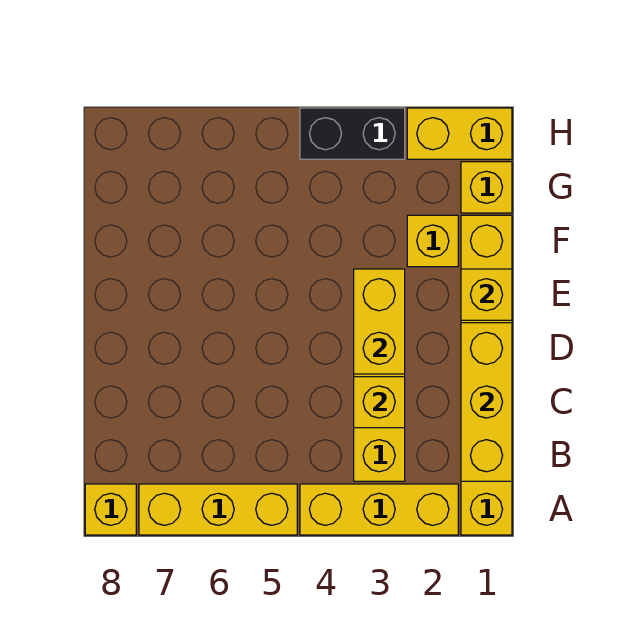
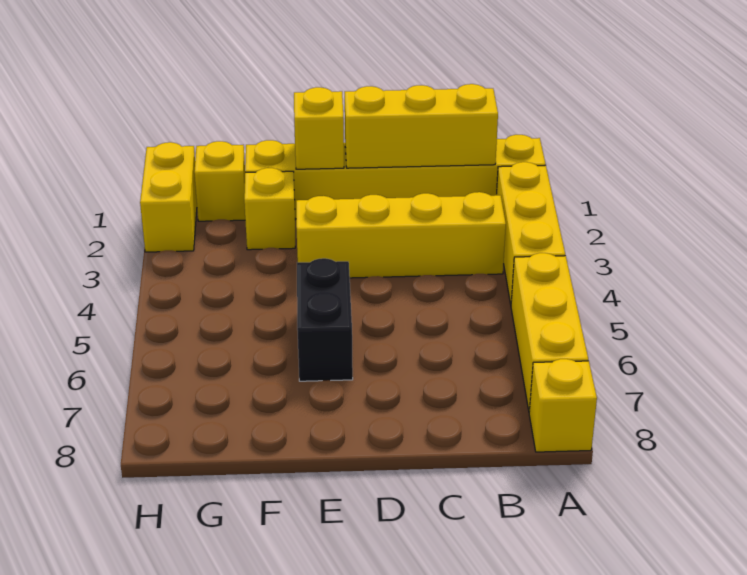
yellow brick C3 level 2 -> none
yellow brick D3:E3 level 2 -> none
black brick H3:H4 level 1 -> black brick E5:E6 level 1

